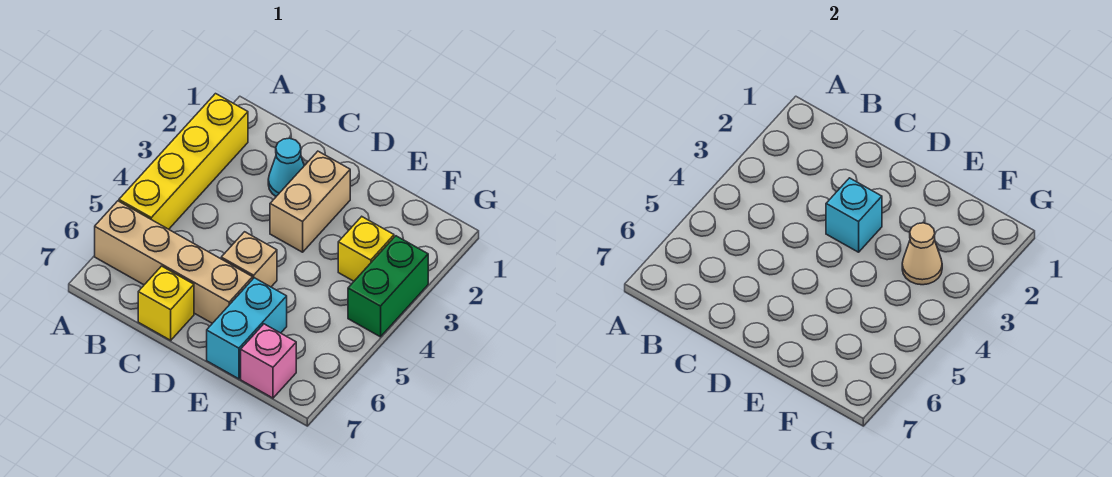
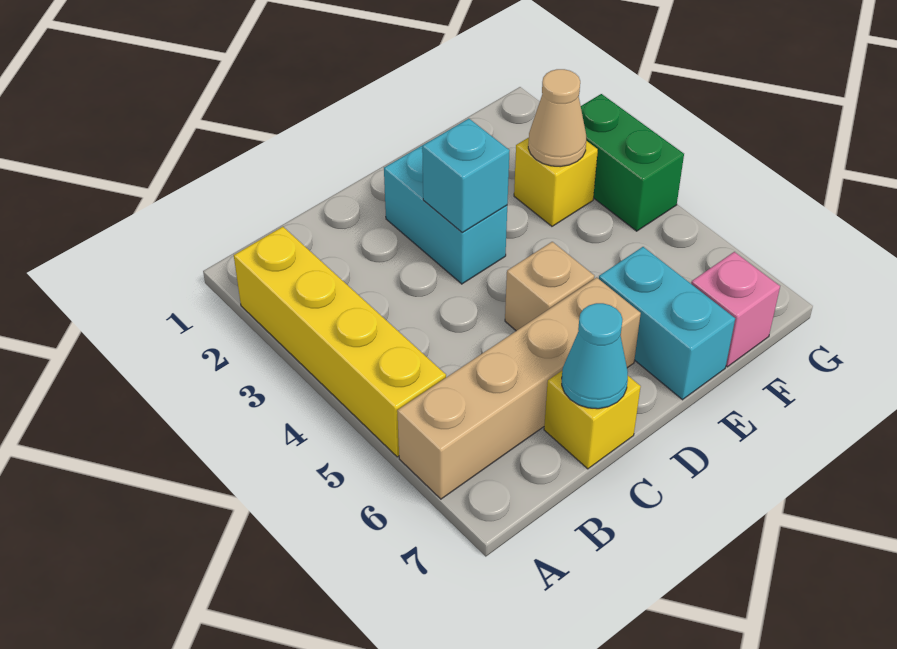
cyan cone C2 level 1 -> cyan cone C7 level 2
tan brick D2:D3 level 1 -> cyan brick D2:D3 level 1

